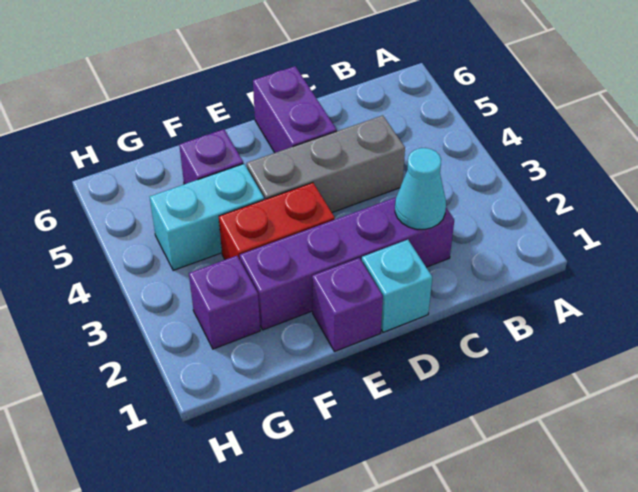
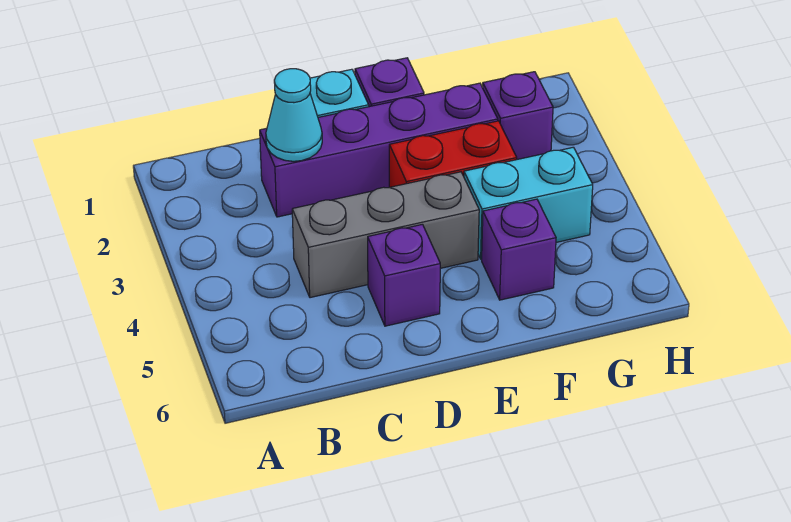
purple brick D5:D6 level 1 -> purple brick D5 level 1

